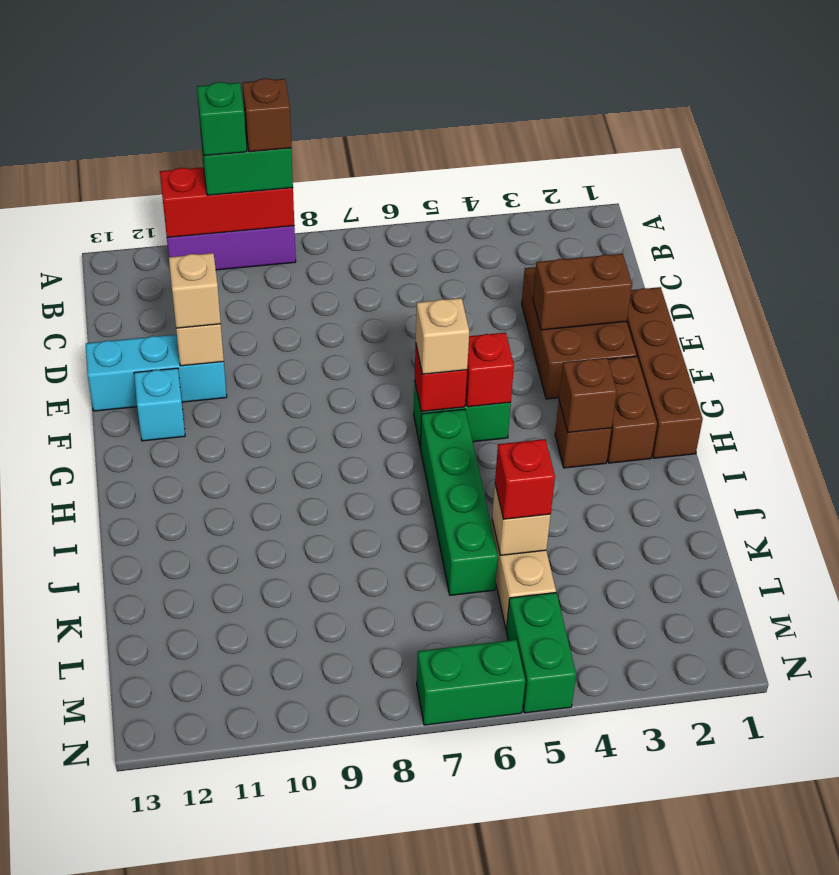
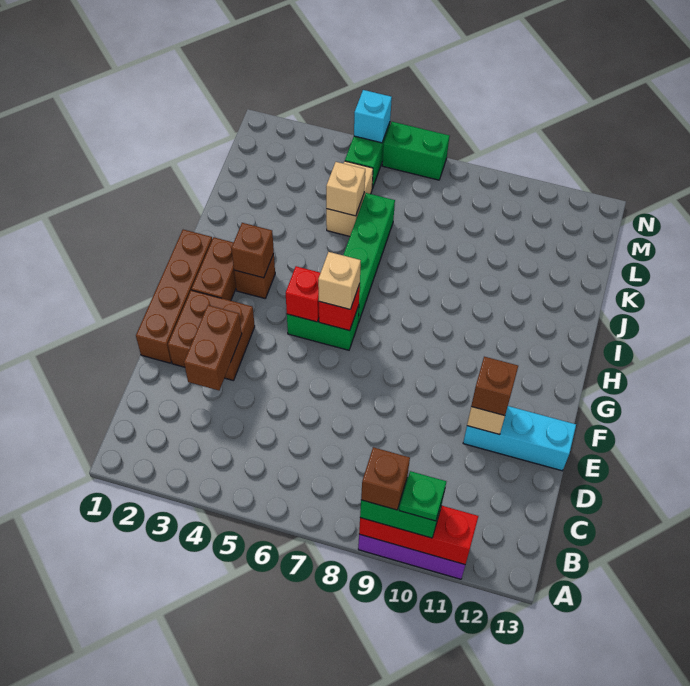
green brick A10 level 4 -> green plate A10 level 4
brown brick D2:F3 level 1 -> brown brick E2:F3 level 1
brown brick E2:E3 level 2 -> brown brick D3:E3 level 2
tan brick E11 level 3 -> brown brick E11 level 3
cyan brick F12 level 1 -> cyan brick N5 level 2
red brick K5 level 3 -> none

